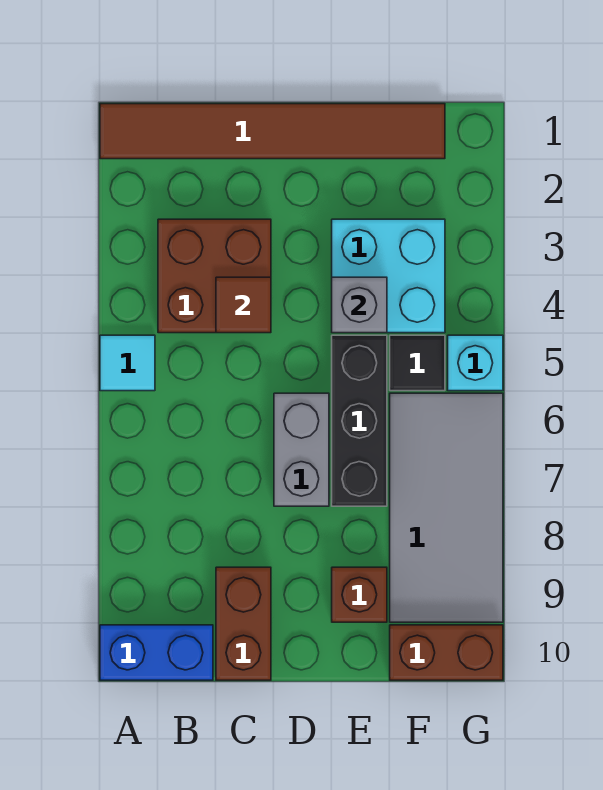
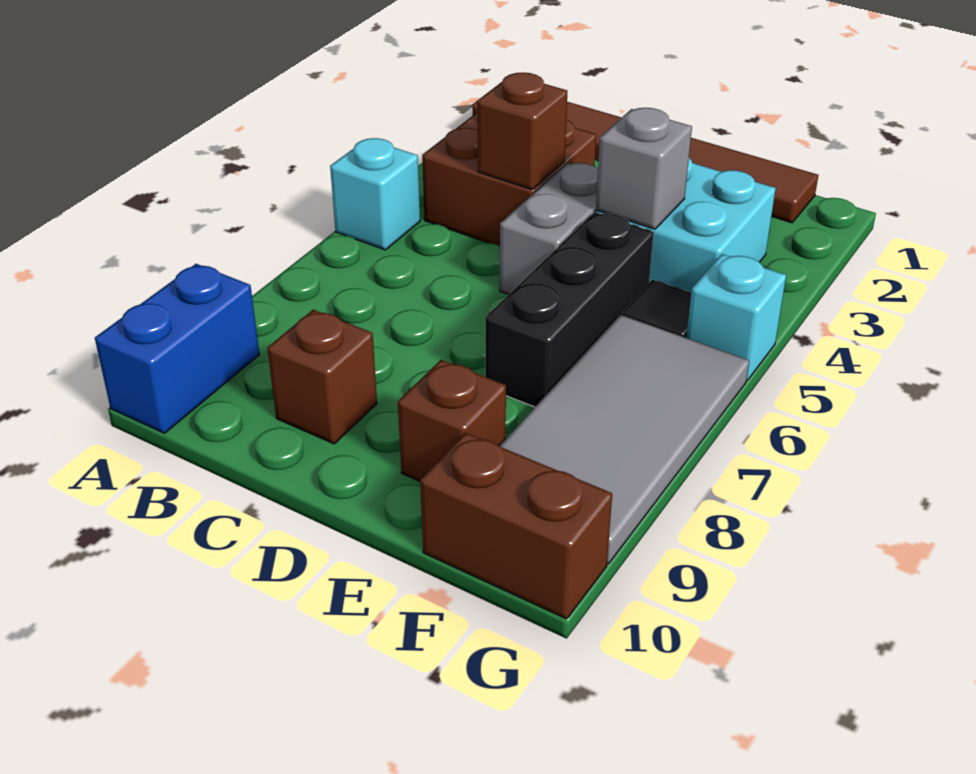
cyan tile A5 level 1 -> cyan brick A5 level 1
blue brick A10:B10 level 1 -> blue brick A9:A10 level 1
brown tile C4 level 2 -> brown brick C4 level 2
brown brick C9:C10 level 1 -> brown brick C9 level 1
grey brick D6:D7 level 1 -> grey brick D4:D5 level 1

